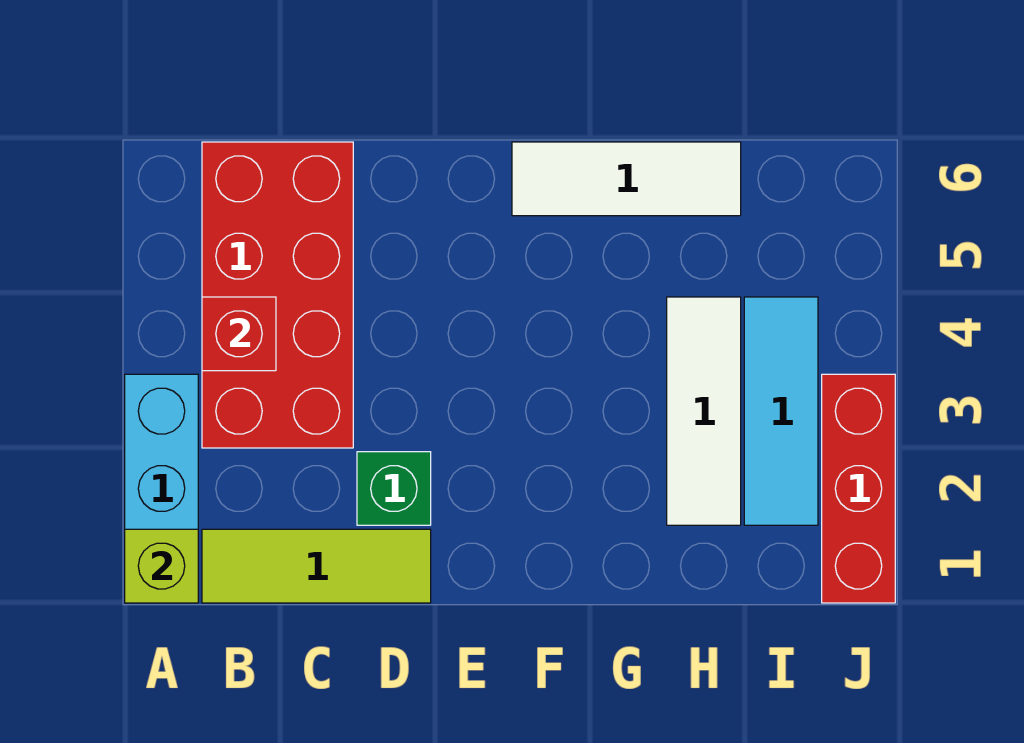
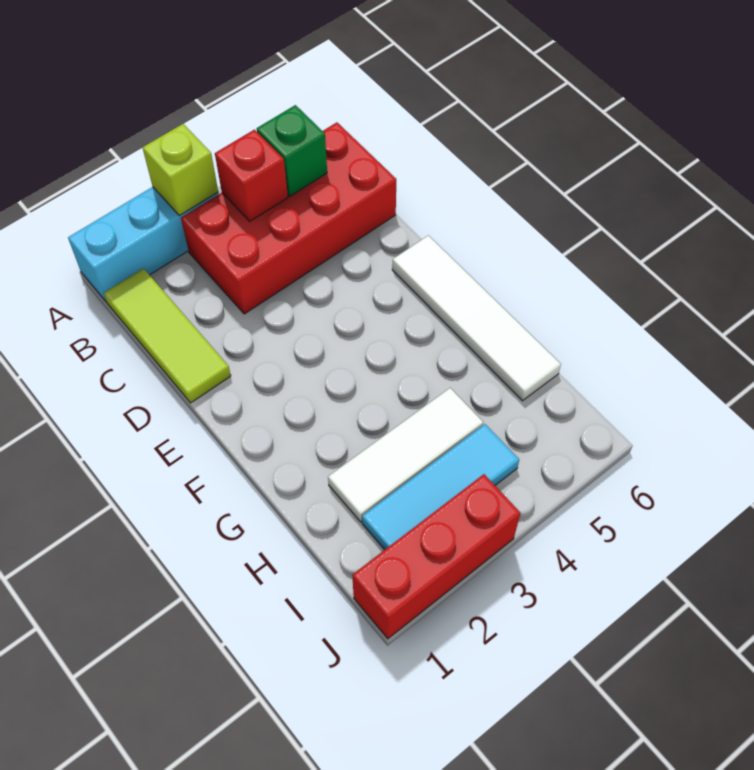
lime brick A1 level 2 -> lime brick A3 level 2
green brick D2 level 1 -> green brick B5 level 2
white tile F6:H6 level 1 -> white tile E6:H6 level 1

